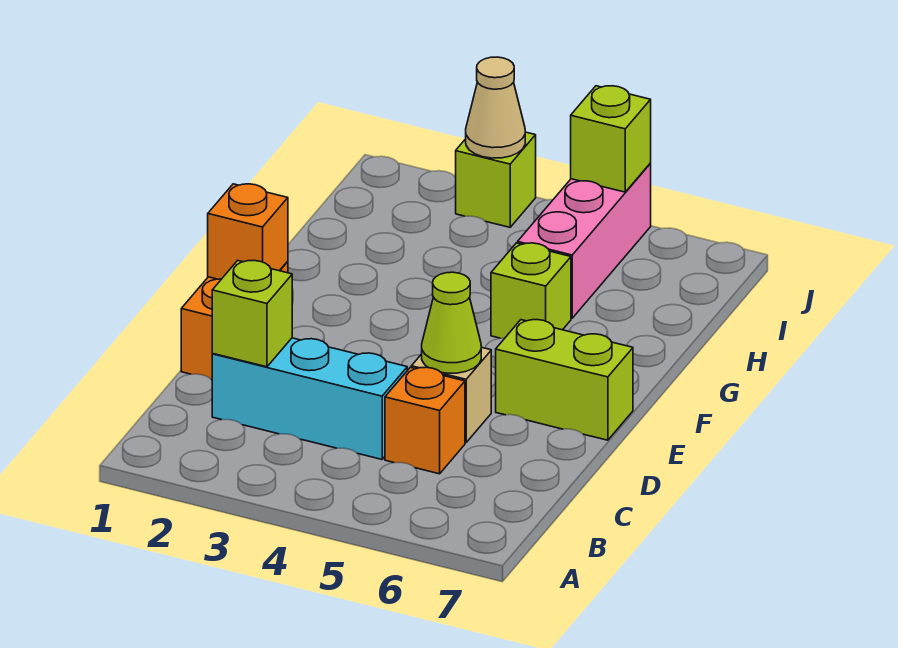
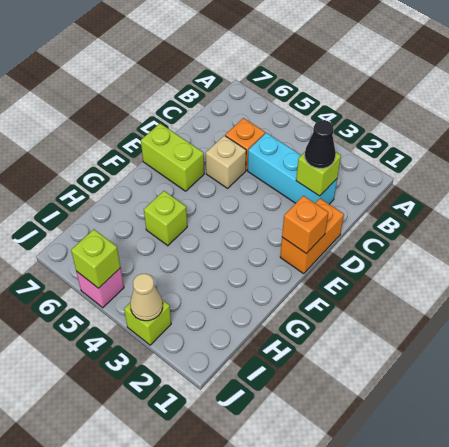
none -> black cone C2 level 3
lime cone D5 level 2 -> none
pink brick H5:J5 level 1 -> pink brick J5 level 1

